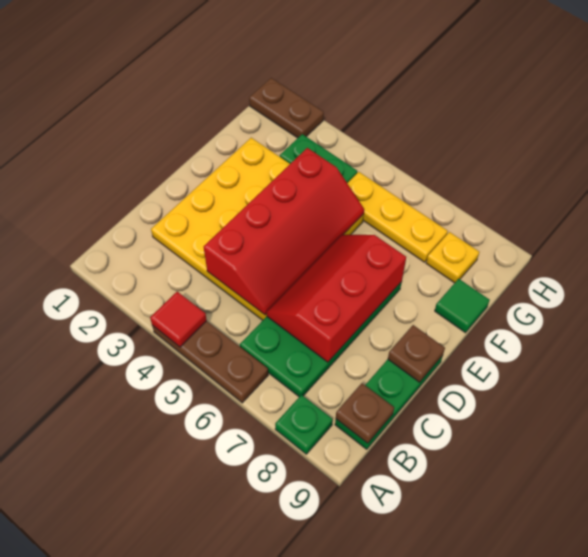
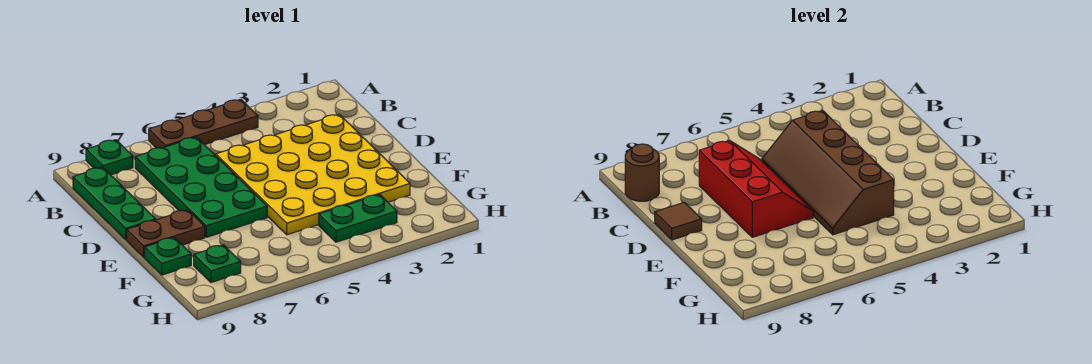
red tile A4 level 2 -> none
brown plate B9 level 2 -> brown round brick B9 level 2
red slope C4:F5 level 2 top 4 -> brown slope C4:F5 level 2 top 4
brown plate D9 level 2 -> brown tile D9 level 2
green tile F9 level 1 -> green plate F9 level 1
yellow plate G5:G7 level 1 -> none
yellow plate G8 level 1 -> green plate G8 level 1
brown plate H1:H2 level 1 -> brown plate E8:E9 level 1

